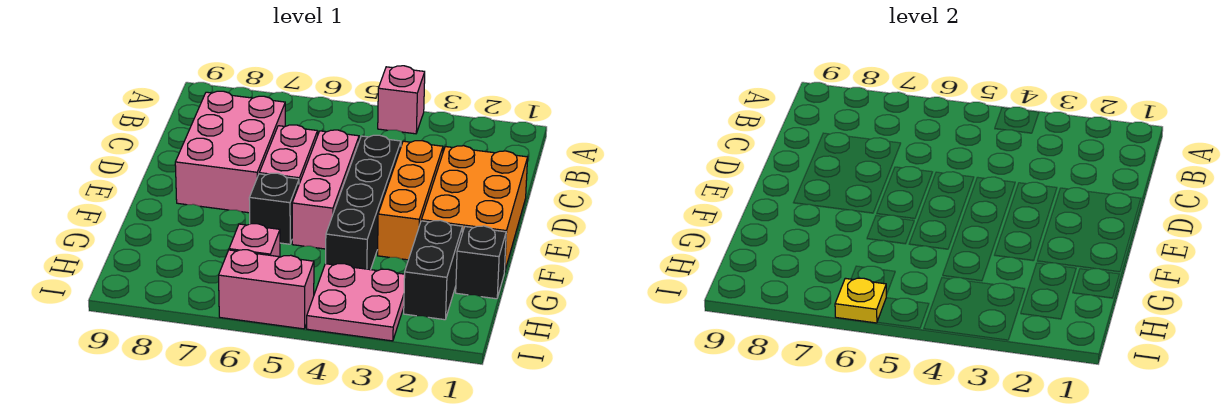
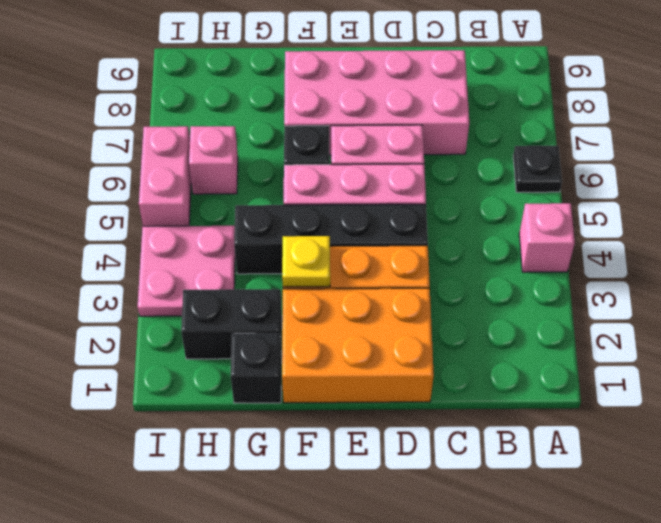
none -> black plate A6 level 1
pink brick C7:E8 level 1 -> pink brick C7:F8 level 1
yellow plate I6 level 2 -> yellow plate F3 level 2

